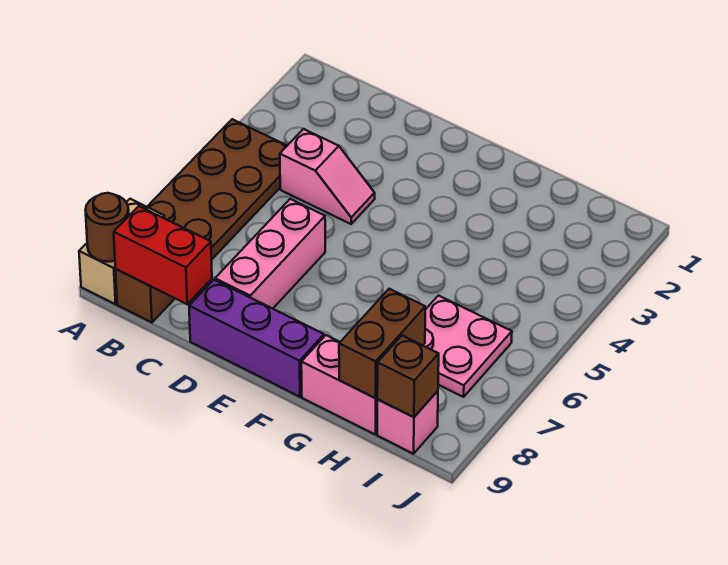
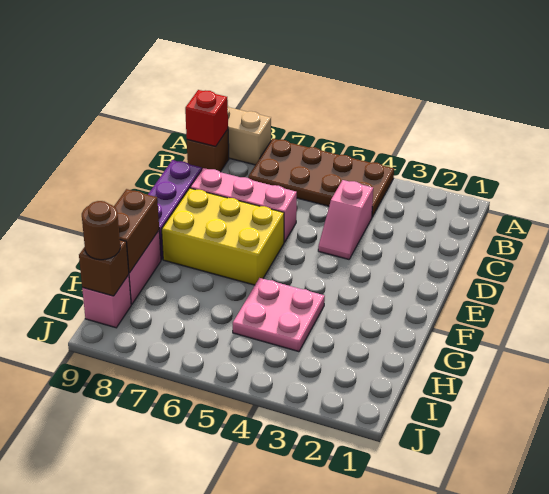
brown round brick A9 level 2 -> brown round brick I9 level 3
red brick B9:C9 level 2 -> red brick B9 level 2
none -> yellow brick E6:F8 level 1
pink plate H6:I7 level 1 -> pink plate G4:H5 level 1
brown brick H8:H9 level 2 -> brown brick G9:H9 level 2

